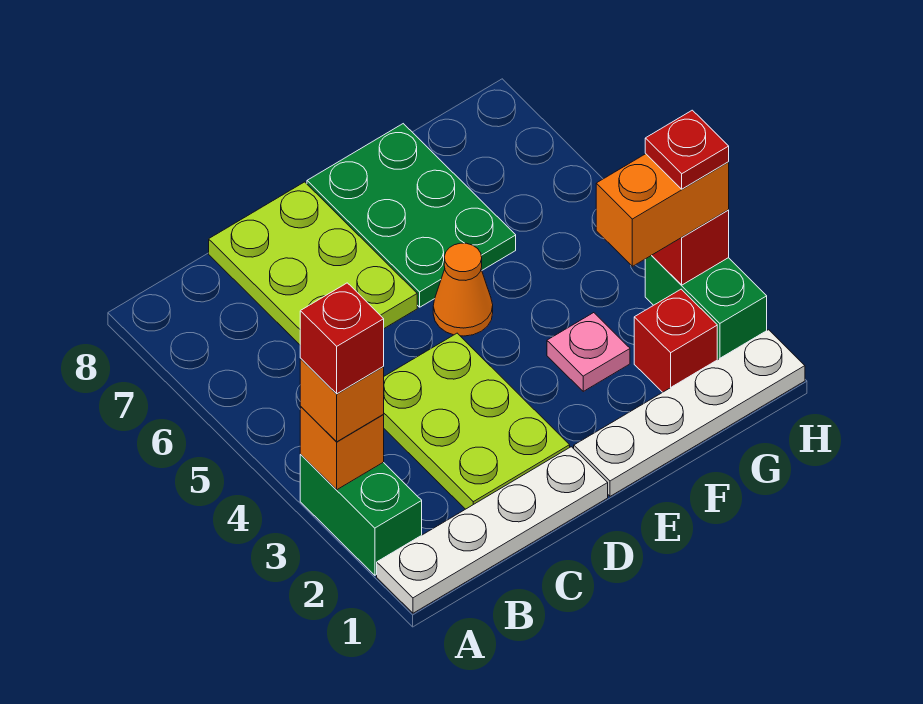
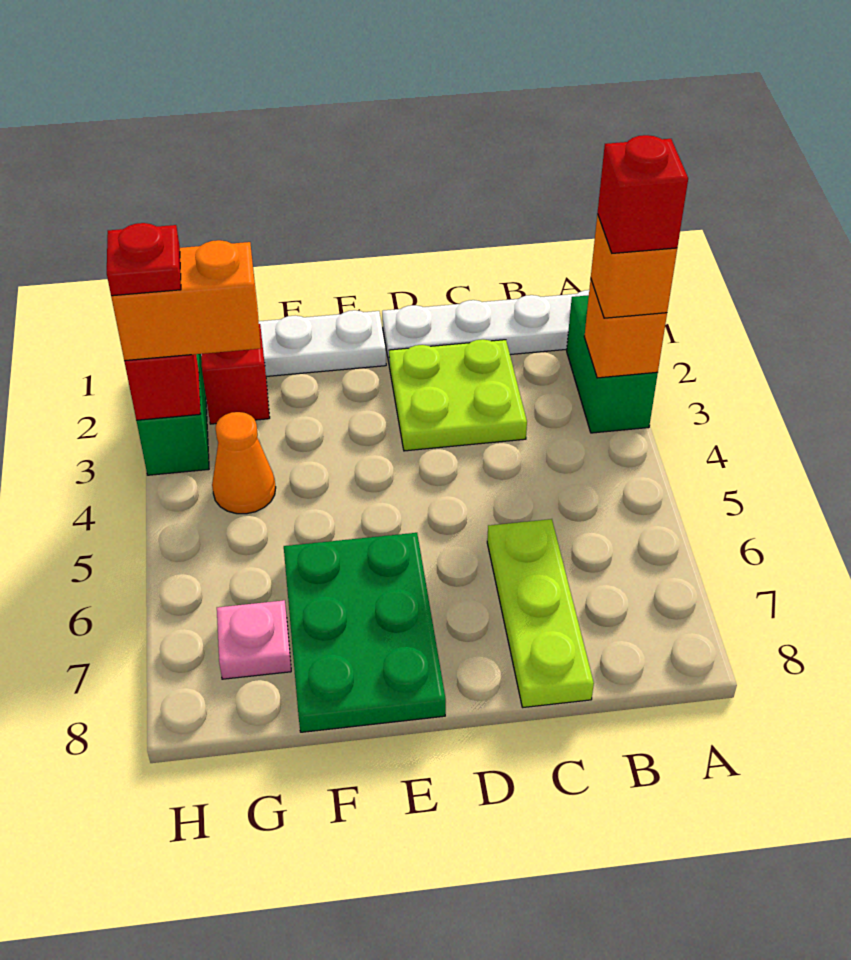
lime plate C2:D4 level 1 -> lime plate C2:D3 level 1
lime plate C6:D8 level 1 -> lime plate C6:C8 level 1
orange cone E5 level 1 -> orange cone G4 level 1
pink plate F3 level 1 -> pink plate G7 level 1

